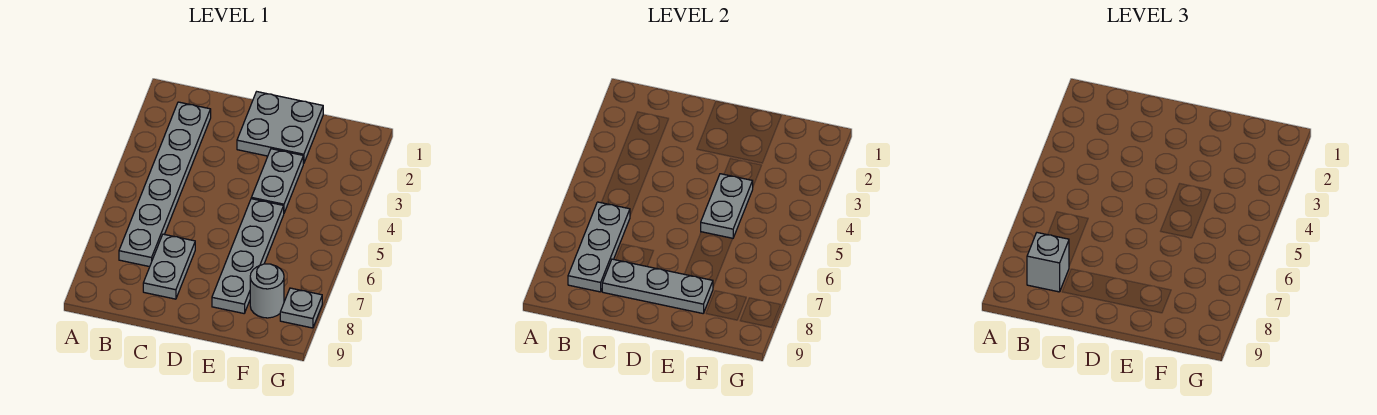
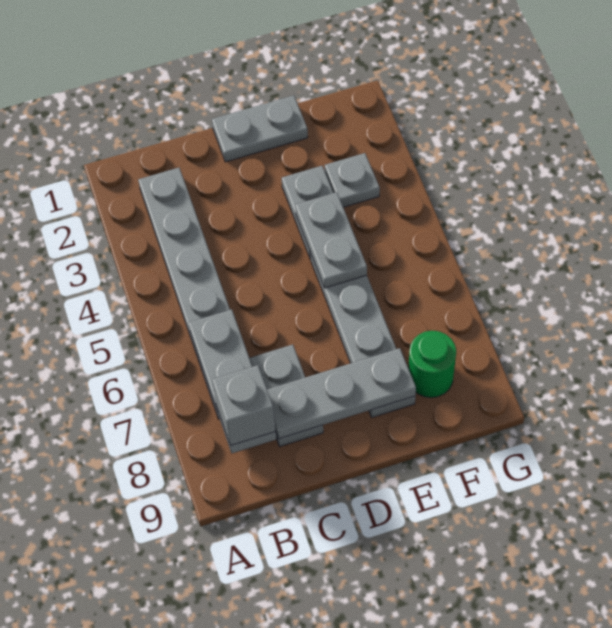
grey plate D1:E2 level 1 -> grey plate D1:E1 level 1
grey round brick F8 level 1 -> green round brick F8 level 1
grey plate G8 level 1 -> grey plate F3 level 1

